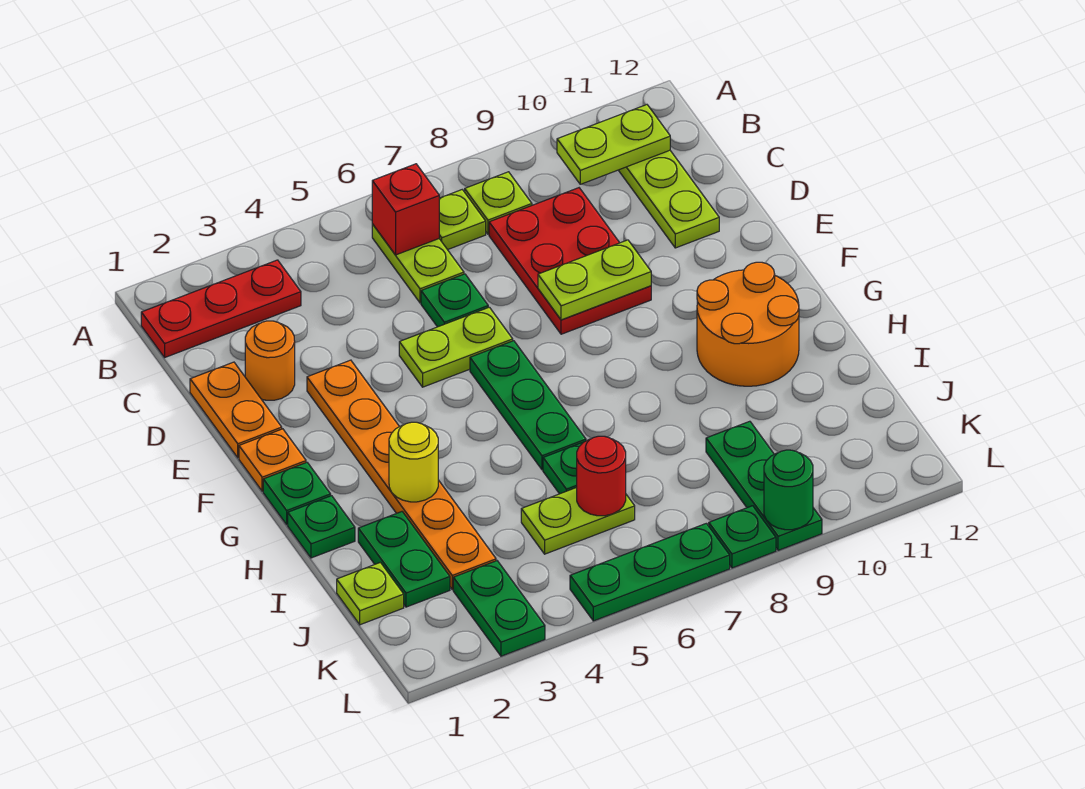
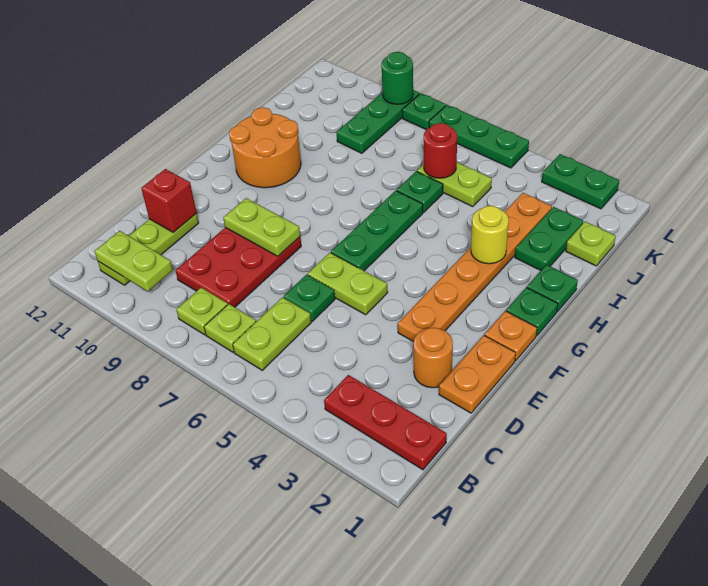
red brick B6 level 2 -> red brick D11 level 2
green plate K3:L3 level 1 -> green plate L2:L3 level 1

